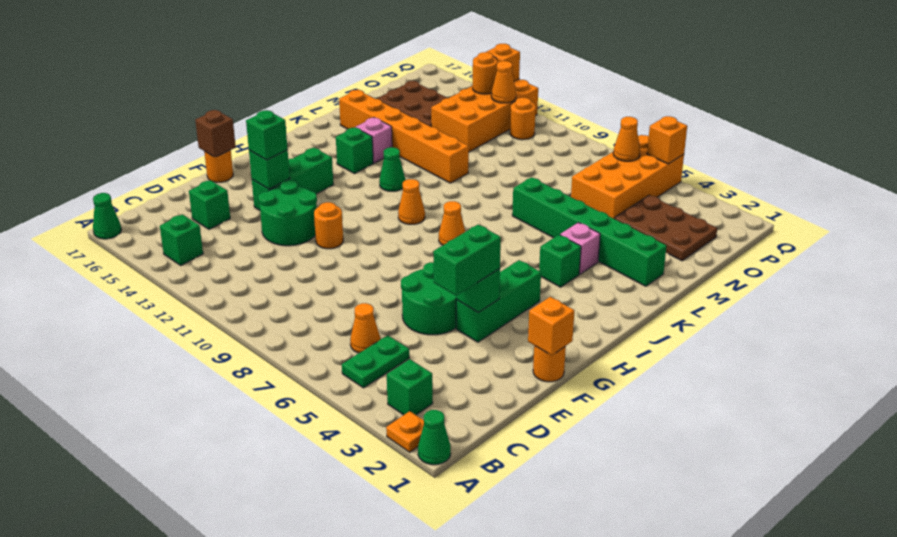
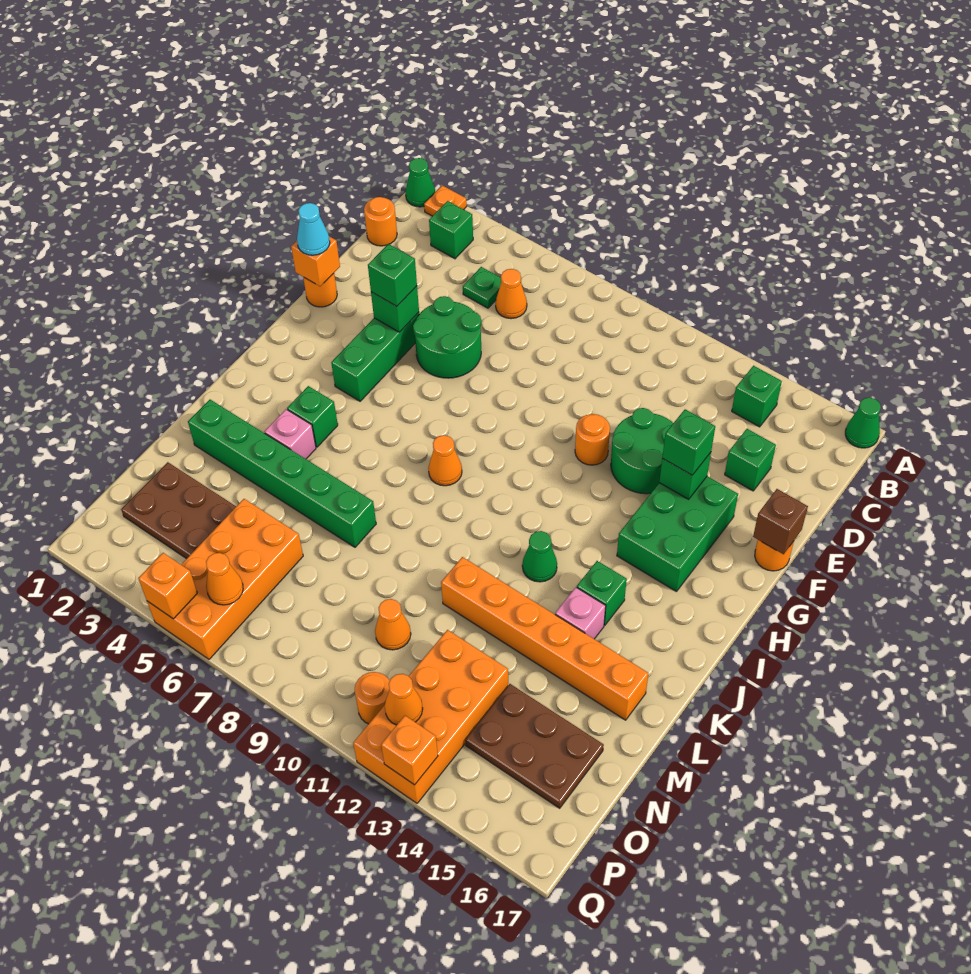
green plate B5:C5 level 1 -> green plate C5 level 1
green brick E4:F4 level 3 -> green brick F4 level 3
none -> cyan cone F1 level 3
green brick F14:H14 level 1 -> green brick F14:H15 level 1
orange cone I10 level 1 -> orange cone N10 level 1
orange round brick P13 level 2 -> orange round brick C1 level 1

